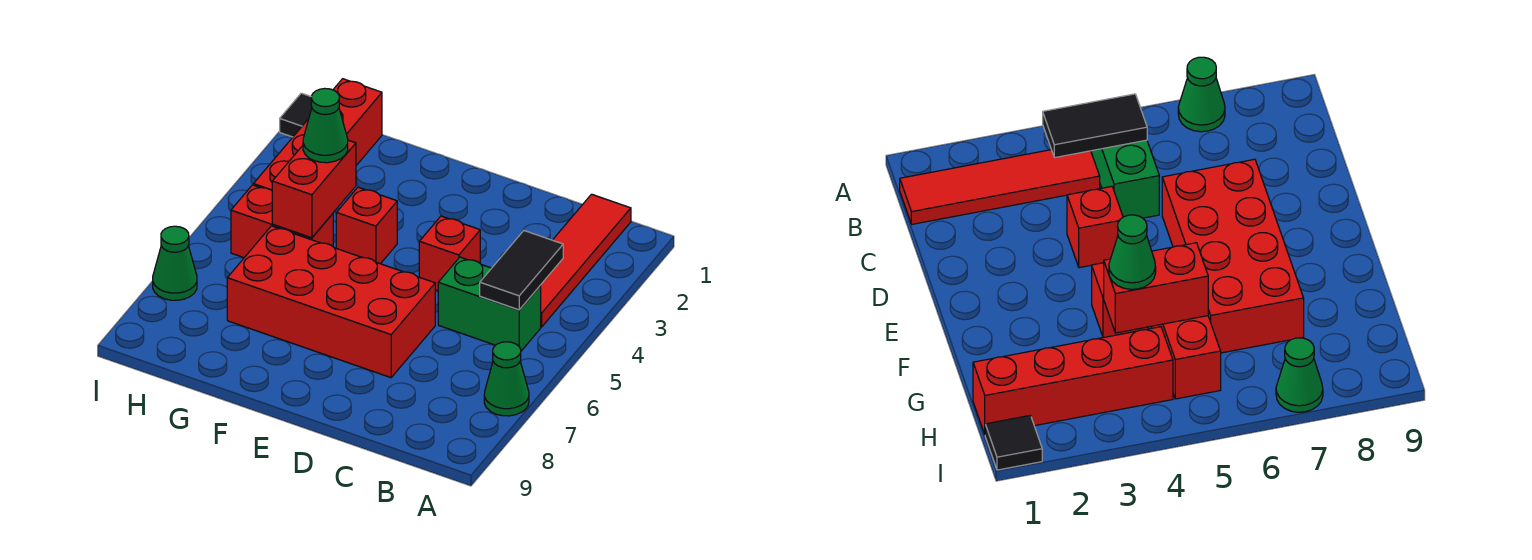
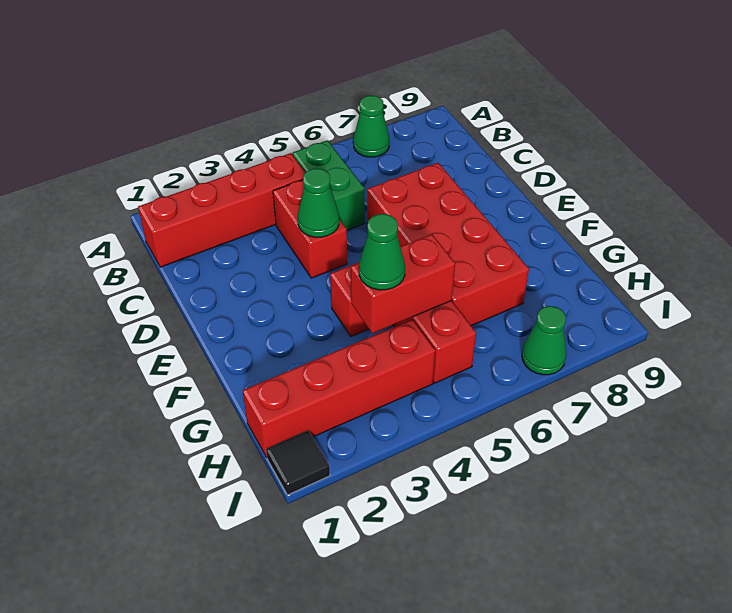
red tile B1:B4 level 1 -> red brick B1:B4 level 1
black tile B4:B5 level 2 -> none
red brick D4 level 1 -> red brick C4:D4 level 1
none -> green cone D4 level 2

